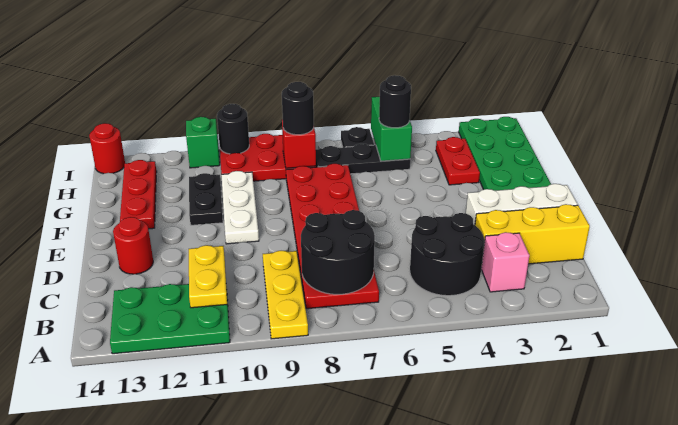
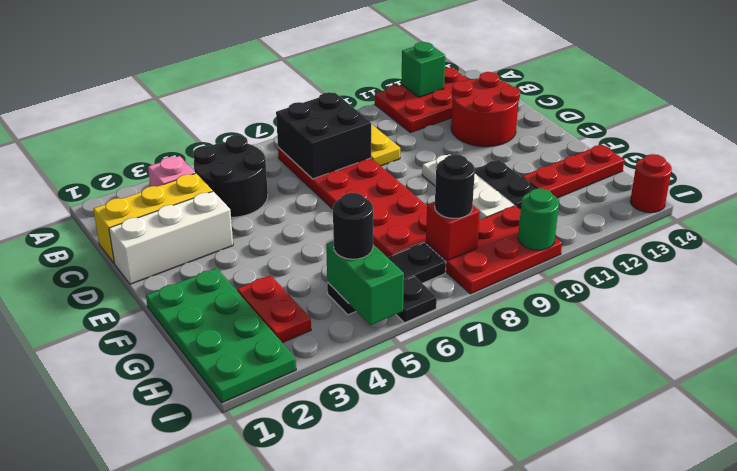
green plate A11:B13 level 1 -> red plate A11:B13 level 1
black round brick B7:C8 level 2 -> black brick B7:C8 level 2
yellow plate B11:C11 level 2 -> none
red round brick D13 level 1 -> red round brick C12:D13 level 1
red plate F13:H13 level 1 -> red plate G12:G14 level 1
black round brick I10 level 2 -> green round brick I10 level 2
green brick I11 level 1 -> green brick A12 level 2

